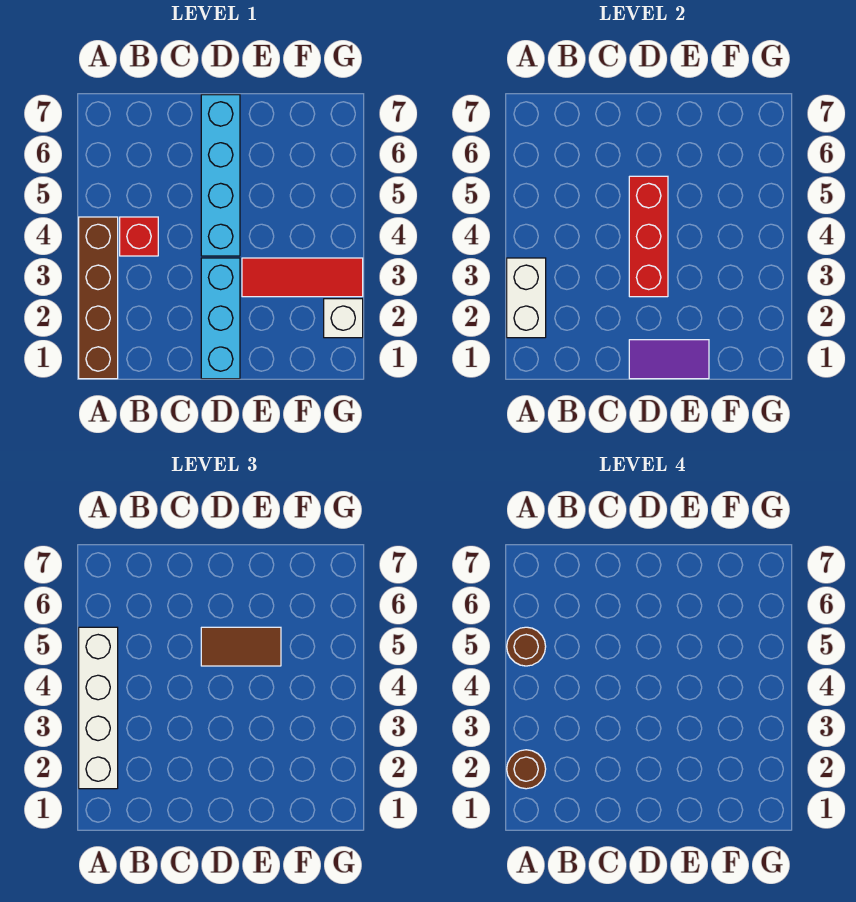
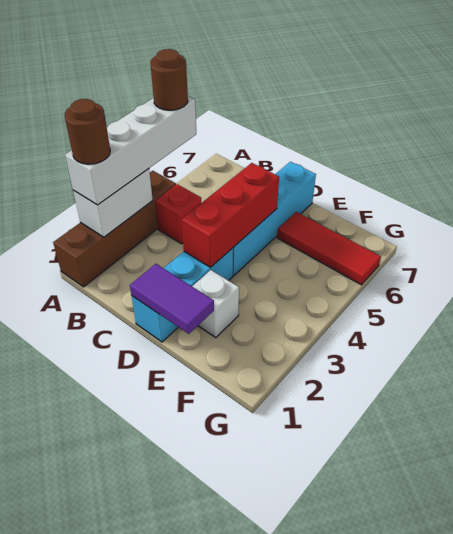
brown tile D5:E5 level 3 -> none
red tile E3:G3 level 1 -> red tile E6:G6 level 1
white brick G2 level 1 -> white brick E2 level 1

